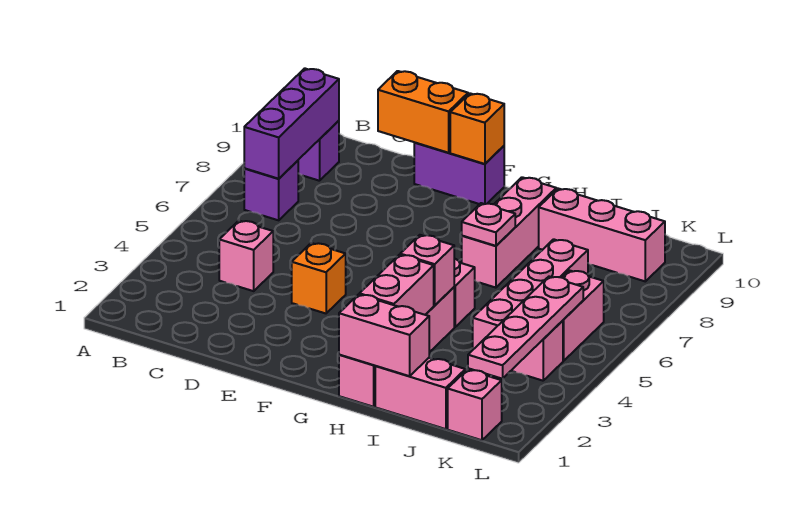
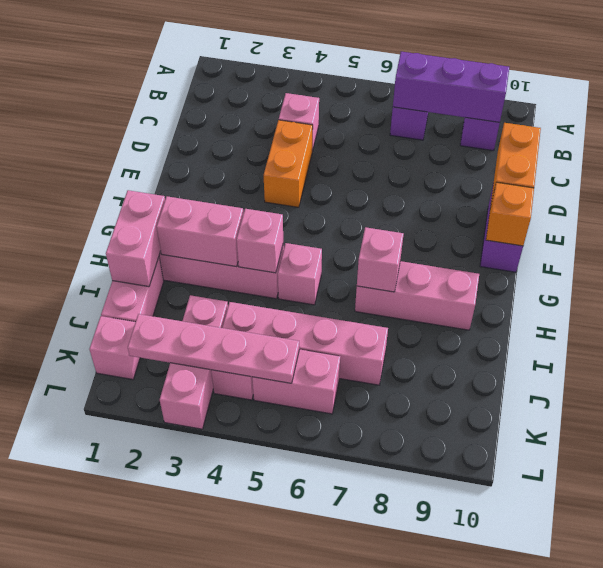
orange brick E4 level 1 -> orange brick D4:E4 level 1
pink plate H7 level 2 -> pink brick H7 level 2
pink brick I9:K9 level 1 -> pink brick J3:L3 level 1

